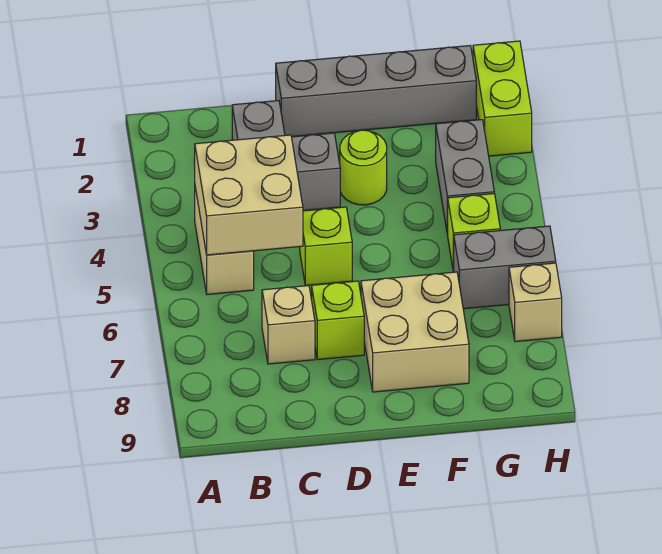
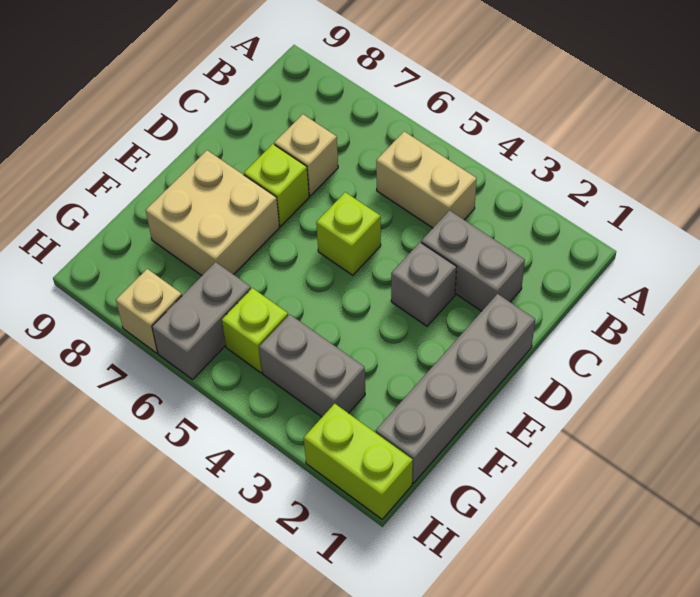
tan brick B4:C5 level 2 -> none
lime round brick E3 level 1 -> none

